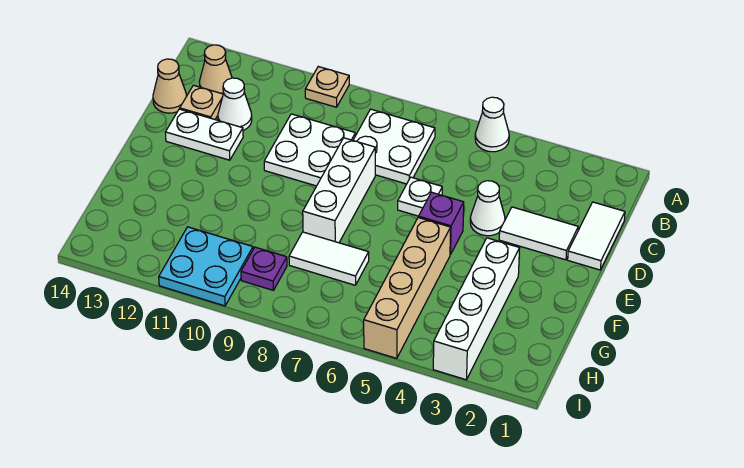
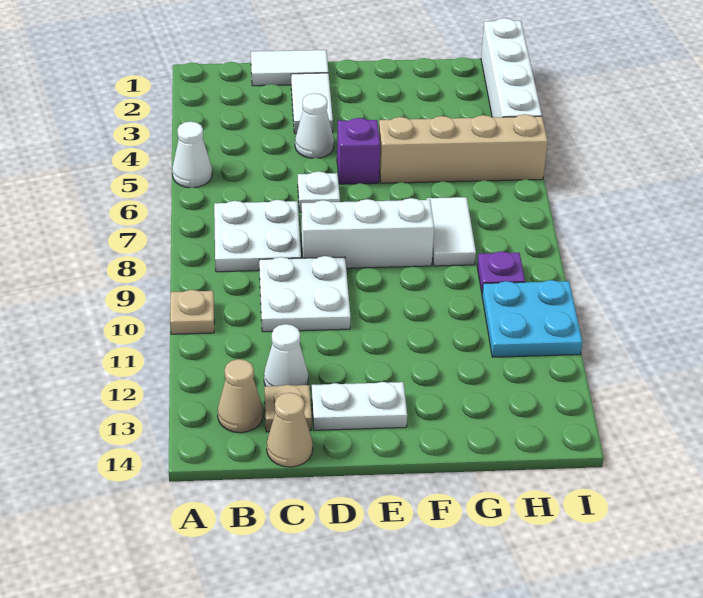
white plate D12:D13 level 1 -> white plate D13:E13 level 1
white brick F3:I3 level 1 -> white brick I1:I4 level 1

